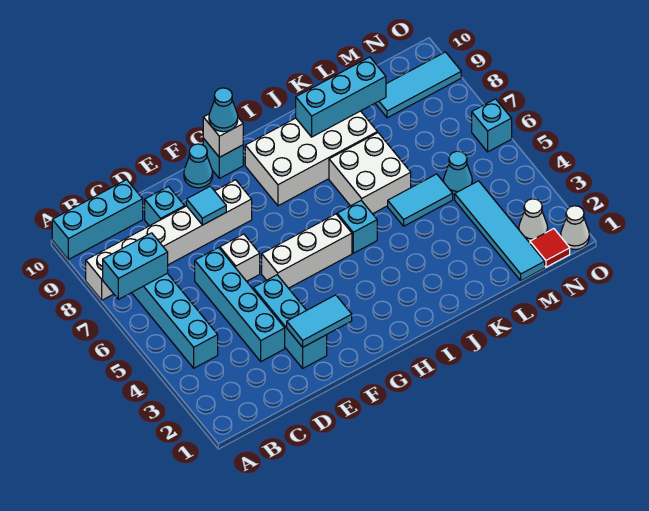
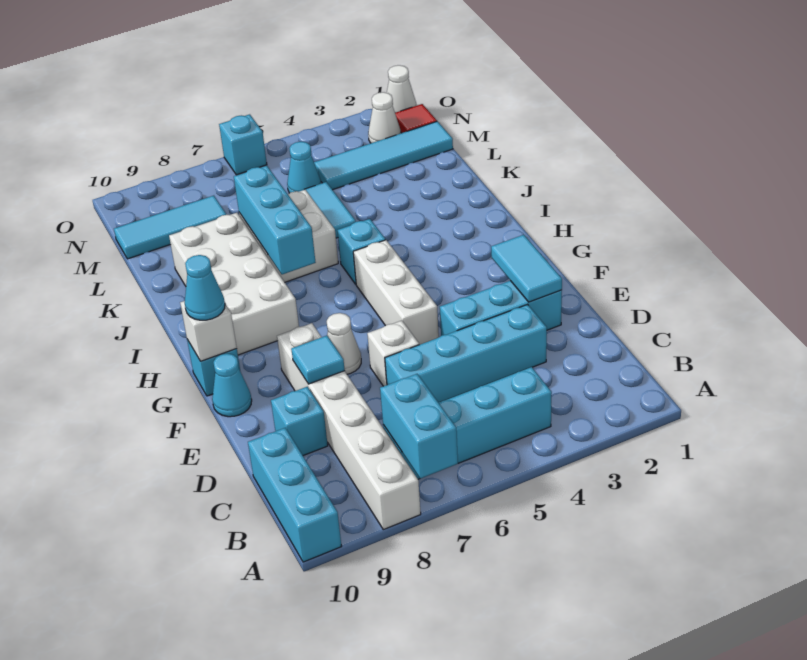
none -> white cone F7 level 1
cyan brick J9:L9 level 2 -> cyan brick I7:K7 level 2
cyan tile M9:O9 level 1 -> cyan tile M8:M10 level 1

